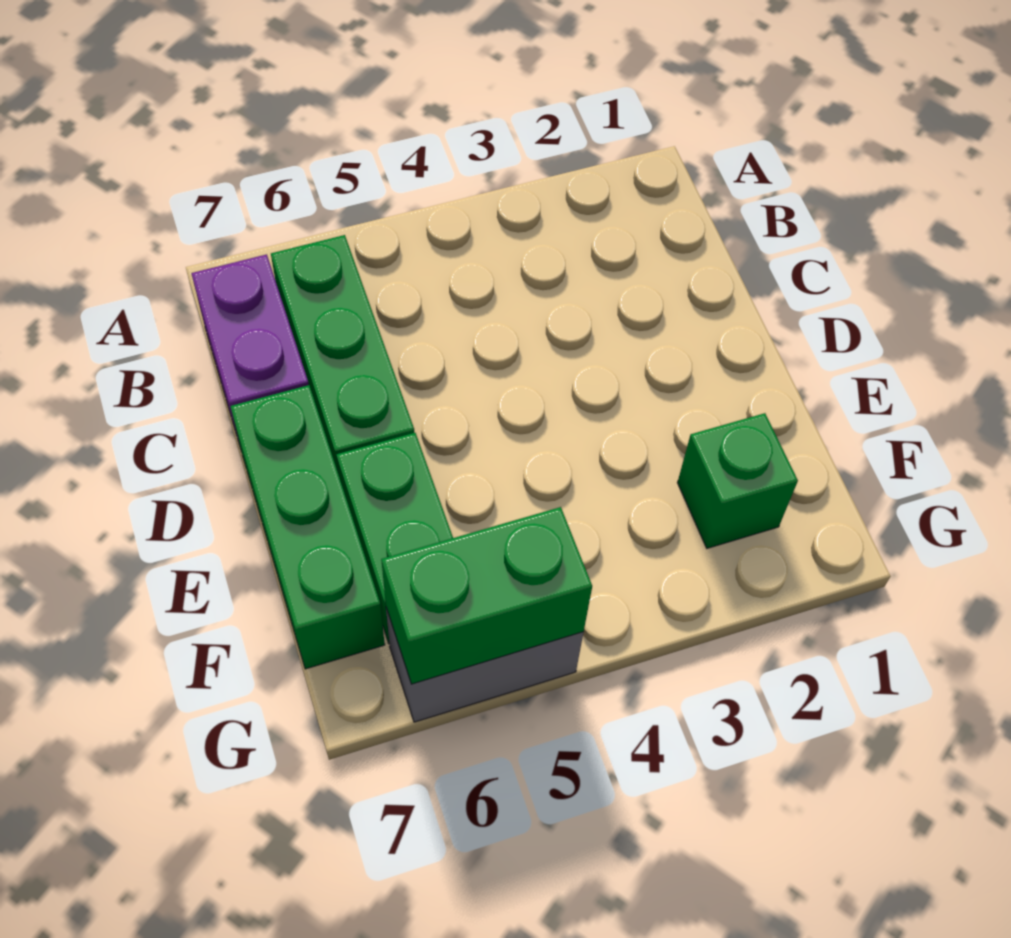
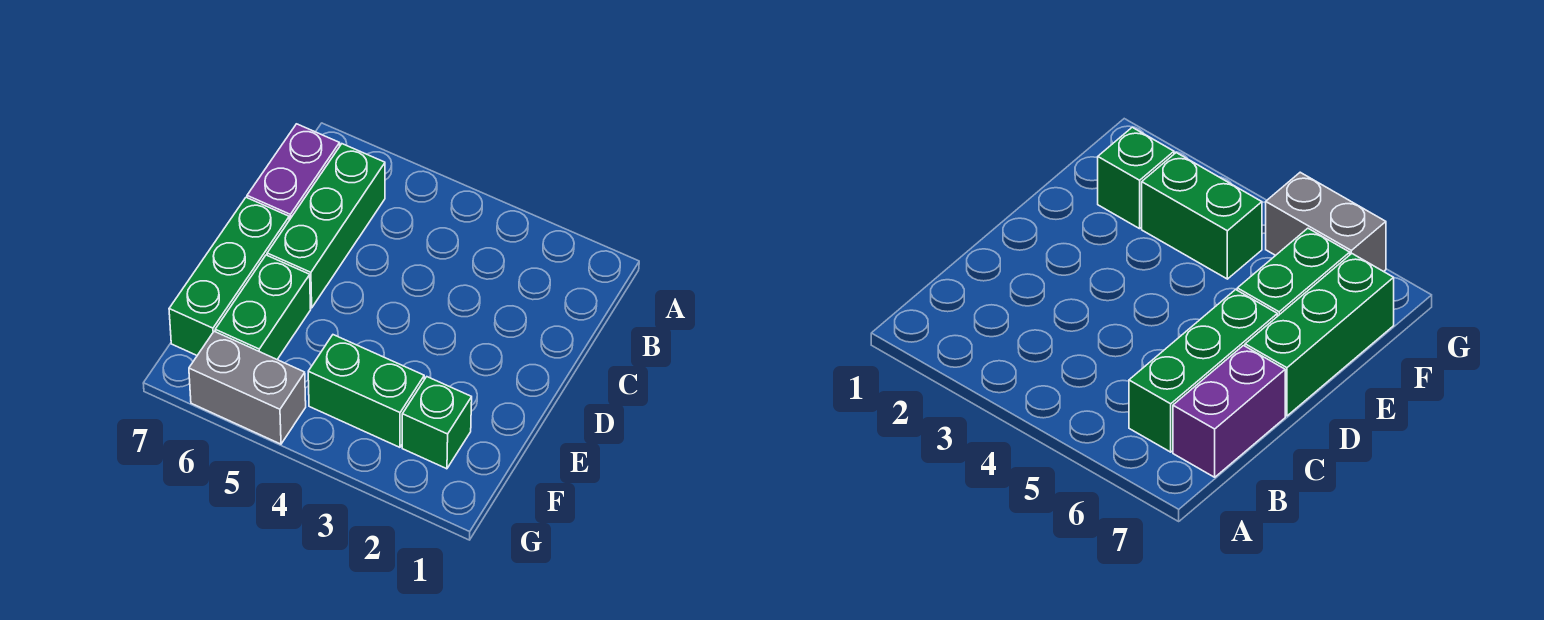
green brick G5:G6 level 2 -> green brick F3:F4 level 1

